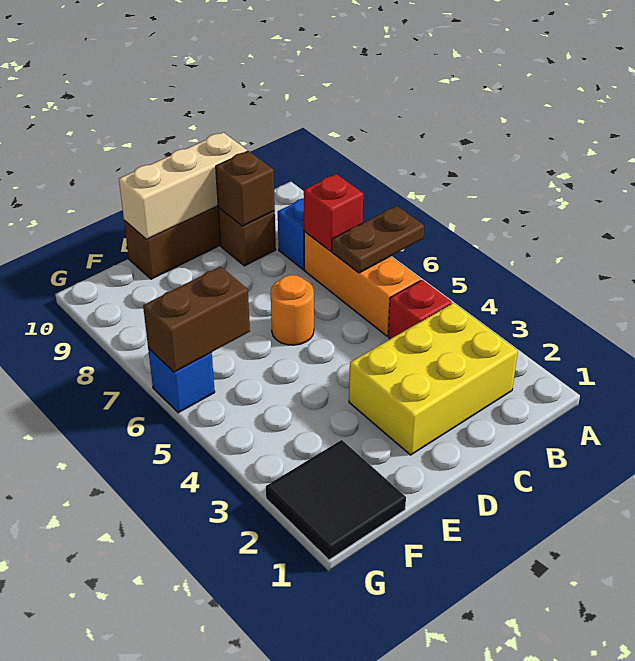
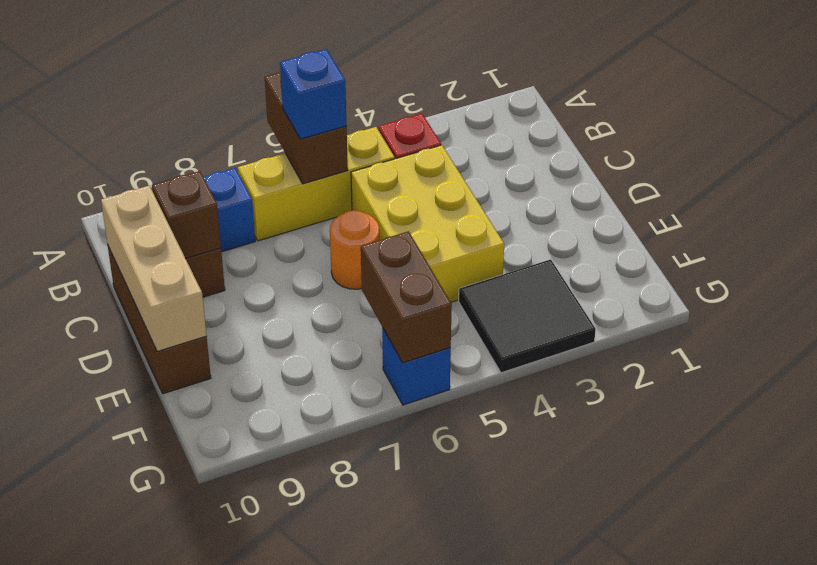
brown plate A6:B6 level 2 -> brown brick A6:B6 level 2
yellow brick B2:D3 level 1 -> yellow brick C4:E5 level 1
orange brick B5:B7 level 1 -> yellow brick B5:B7 level 1
none -> blue brick B6 level 3
red brick B7 level 2 -> none
black tile F1:G2 level 1 -> black tile F3:G4 level 1

